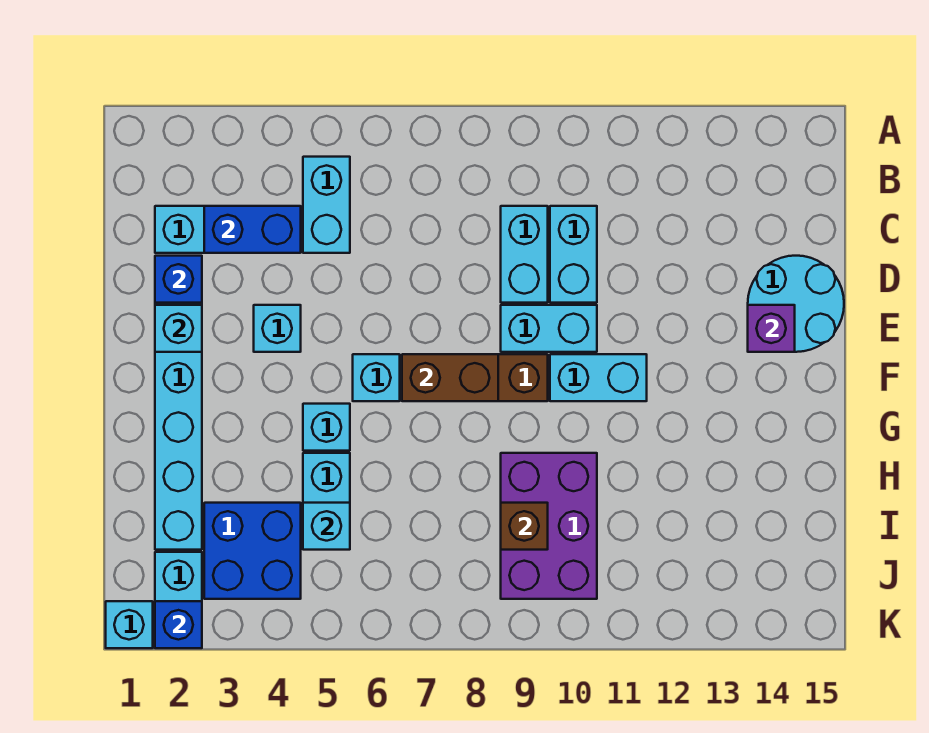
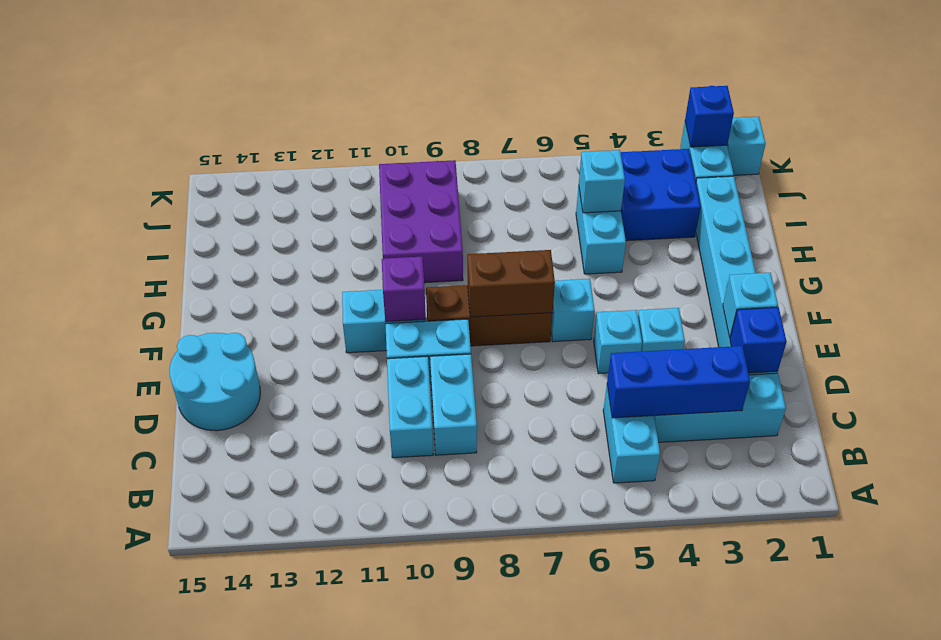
blue brick C3:C4 level 2 -> blue brick C3:C5 level 2
purple brick E14 level 2 -> purple brick F10 level 2
cyan brick G5 level 1 -> cyan brick E5 level 1
brown brick I9 level 2 -> none

